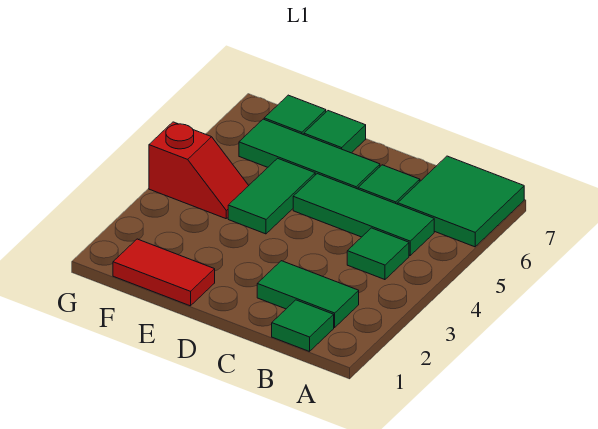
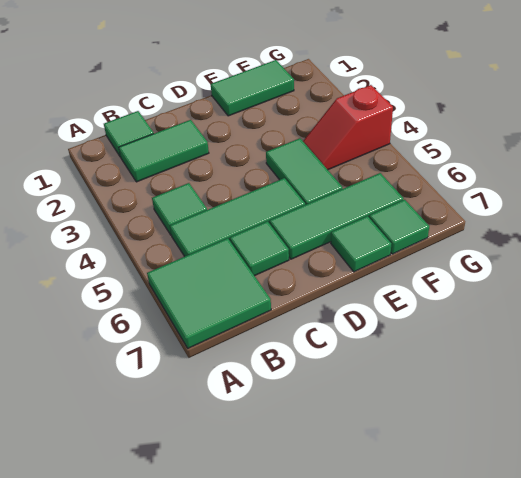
red tile E1:F1 level 1 -> green tile E1:F1 level 1

